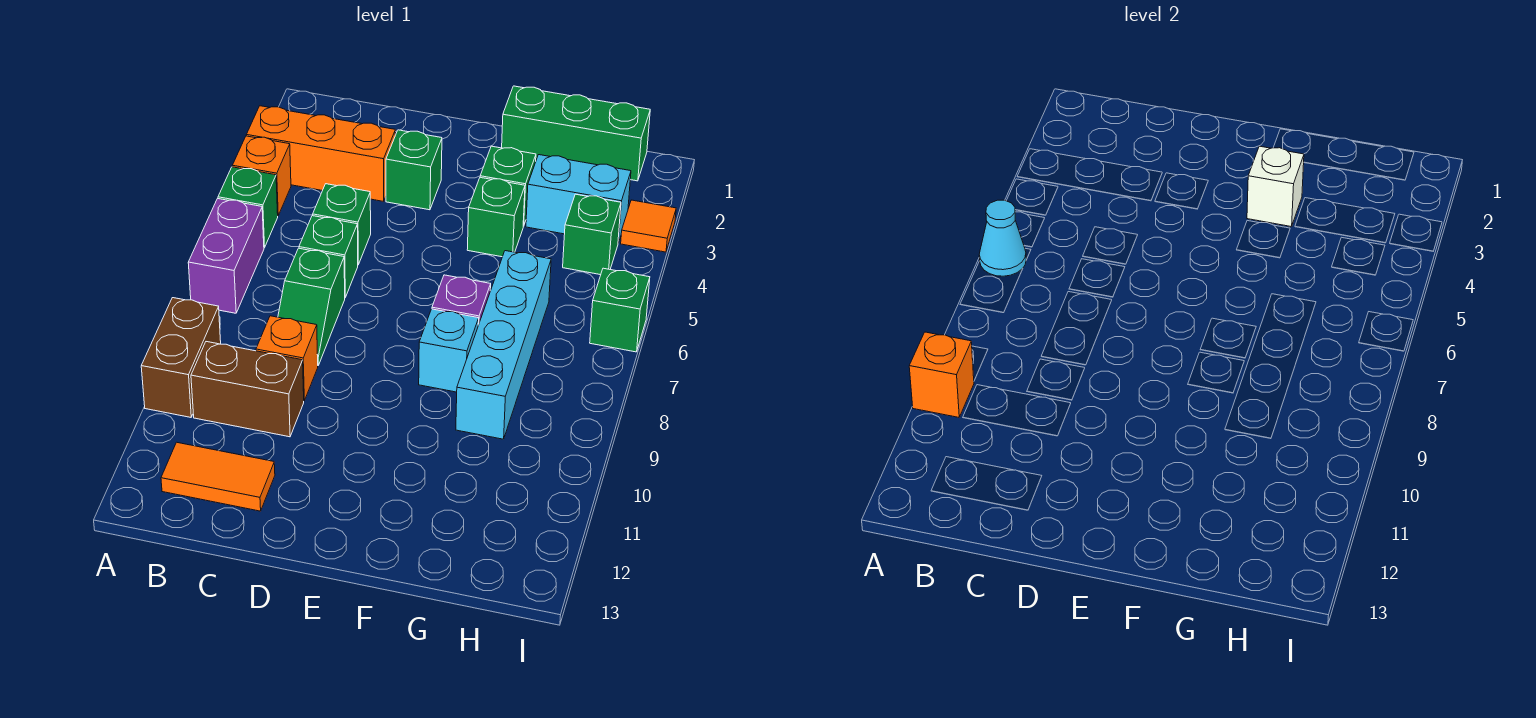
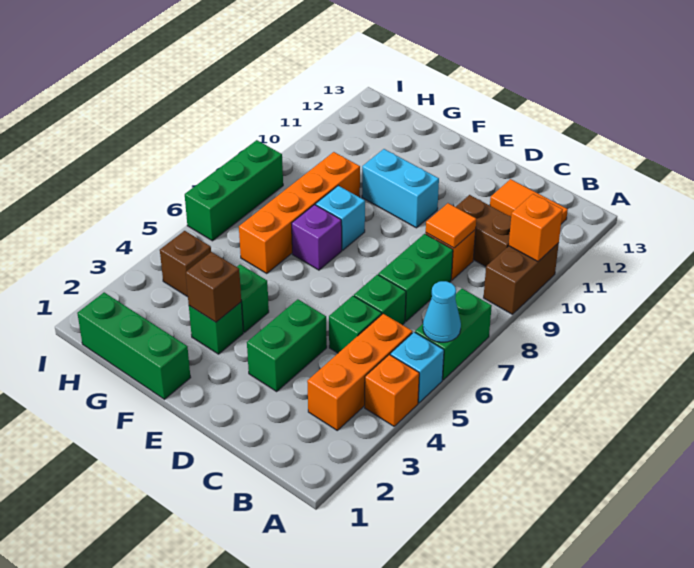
orange brick A3:C3 level 1 -> orange brick B3:B5 level 1
green brick A5 level 1 -> cyan brick A5 level 1
purple brick A6:A7 level 1 -> green brick A6:A7 level 1
green slope C7:C8 level 1 top 7 -> green brick C7:C8 level 1
green brick D3 level 1 -> green brick D3:D4 level 1
white brick F3 level 2 -> brown brick F3 level 2
cyan brick G3:H3 level 1 -> cyan brick E10:F10 level 1
cyan brick G6:G9 level 1 -> orange brick G6:G9 level 1
green brick H4 level 1 -> brown brick H4 level 1
orange tile I3 level 1 -> orange tile C9 level 2
green brick I6 level 1 -> green brick I6:I8 level 1

